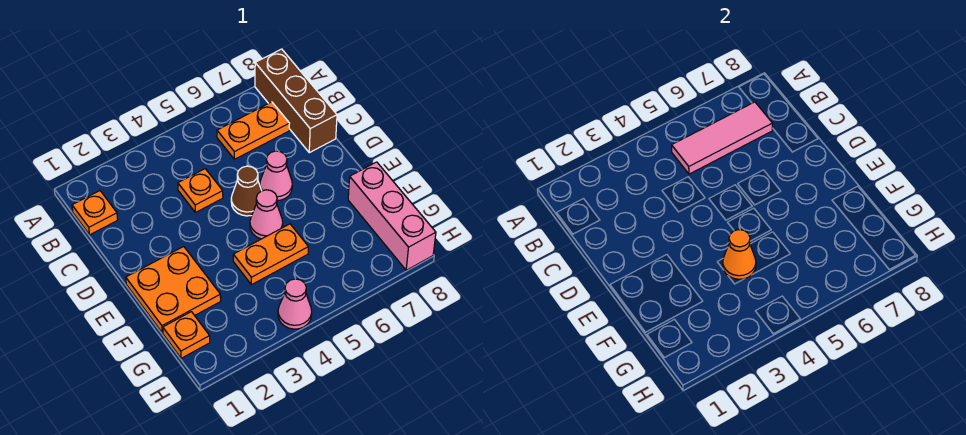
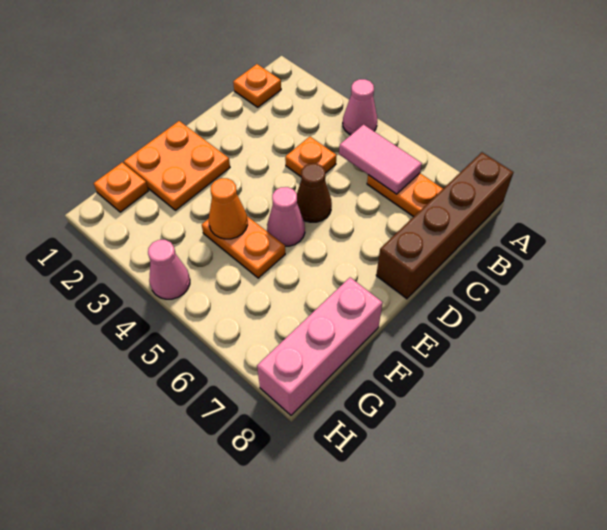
brown brick A8:C8 level 1 -> brown brick A8:D8 level 1
pink tile B5:B7 level 2 -> pink tile B5:B6 level 2
pink cone D6 level 1 -> pink cone A4 level 1

